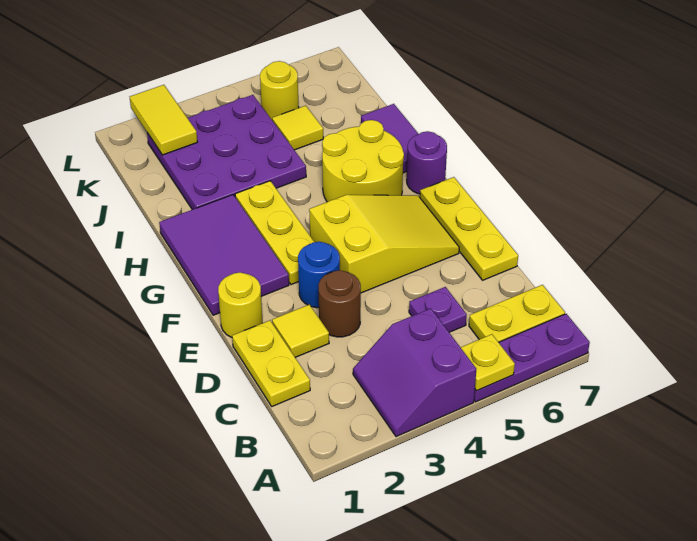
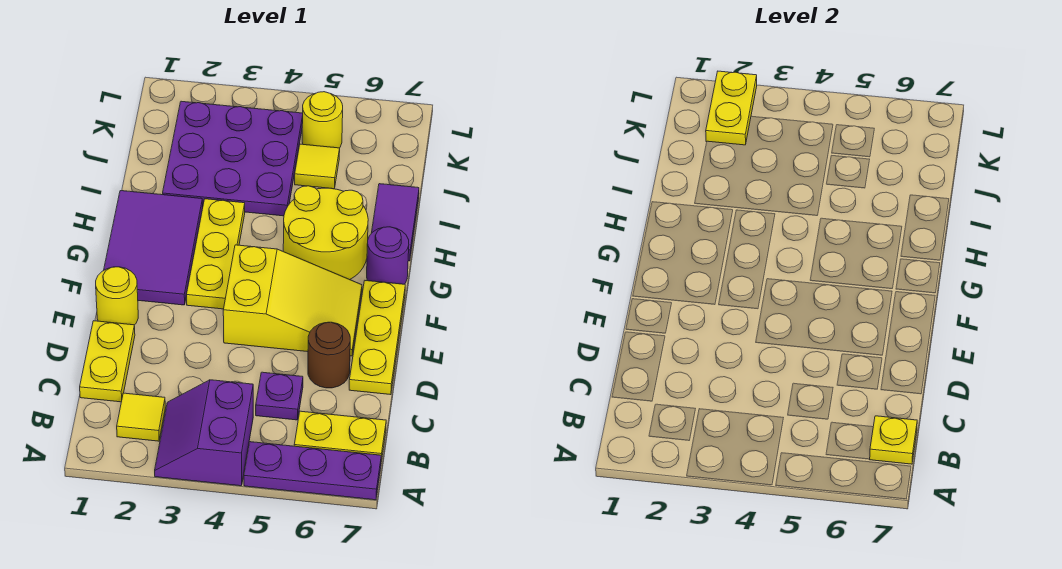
yellow plate A5 level 2 -> yellow plate B7 level 2
yellow tile D2 level 1 -> yellow tile B2 level 1
brown round brick D3 level 1 -> brown round brick D6 level 1
blue round brick E3 level 1 -> none
yellow tile K2:L2 level 2 -> yellow plate K2:L2 level 2

